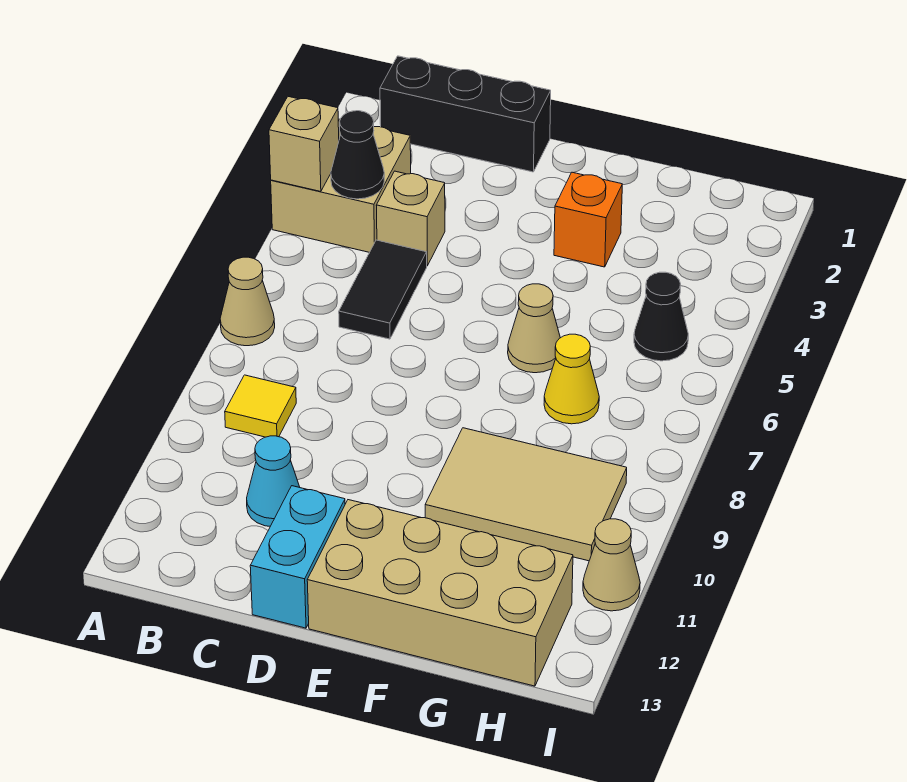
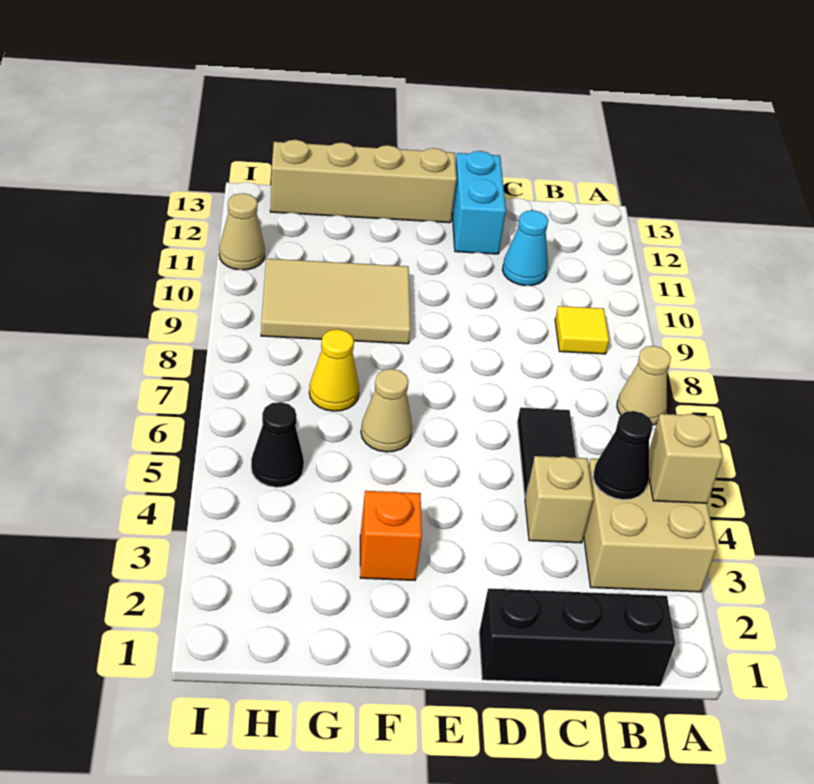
tan brick E12:H13 level 1 -> tan brick E13:H13 level 1

